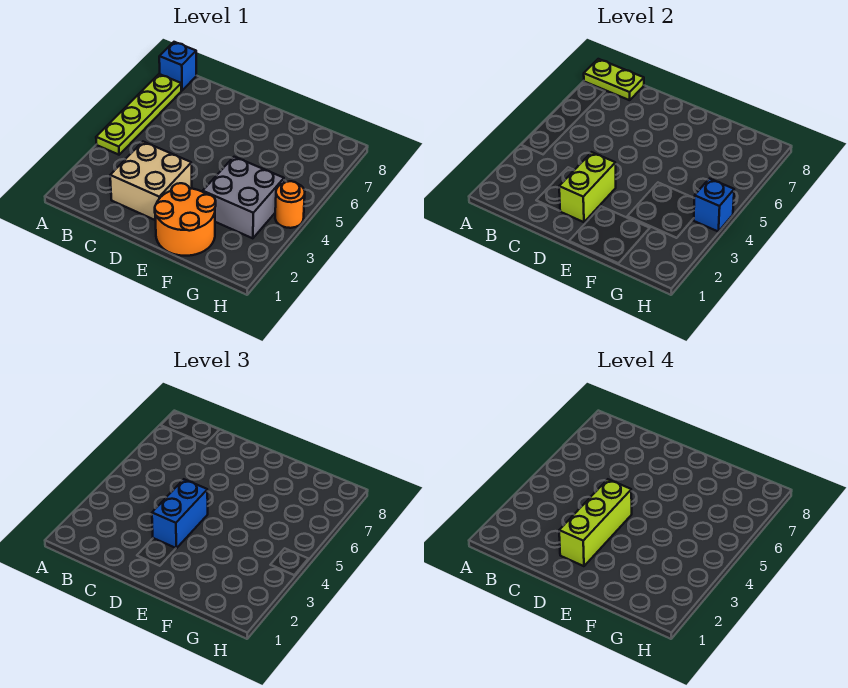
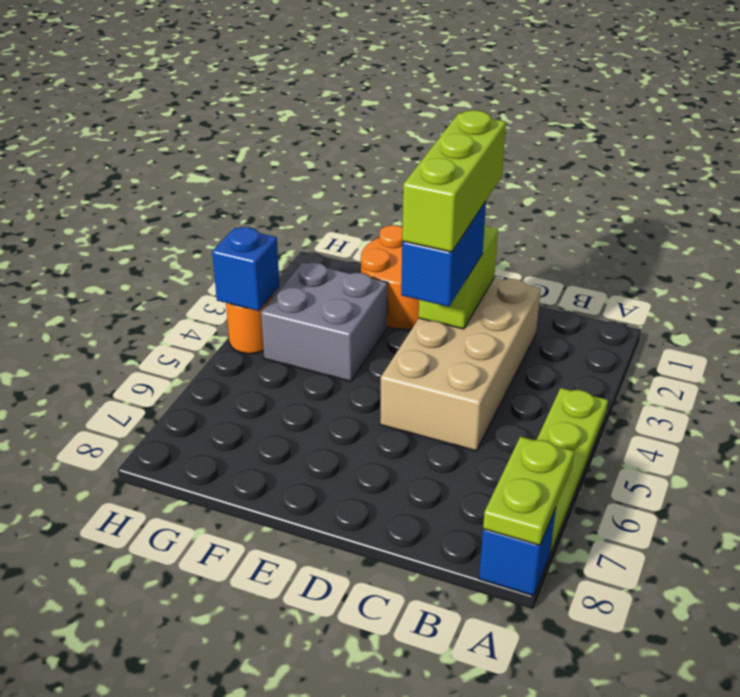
lime plate A8:B8 level 2 -> lime plate A7:A8 level 2
tan brick C2:D3 level 1 -> tan brick C2:D5 level 1

